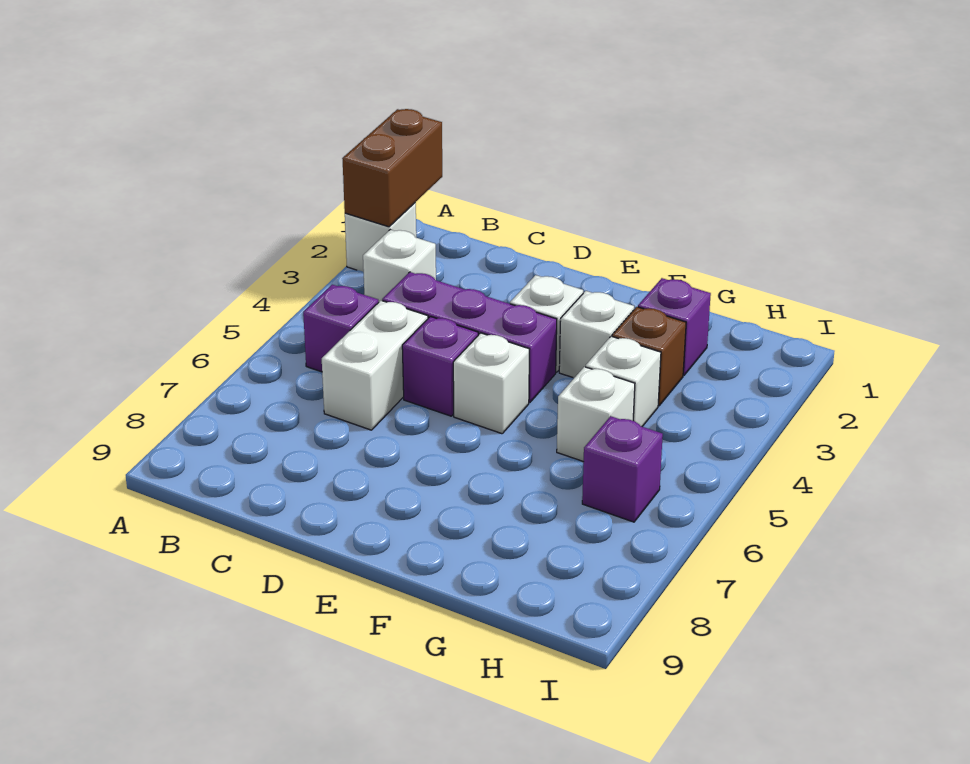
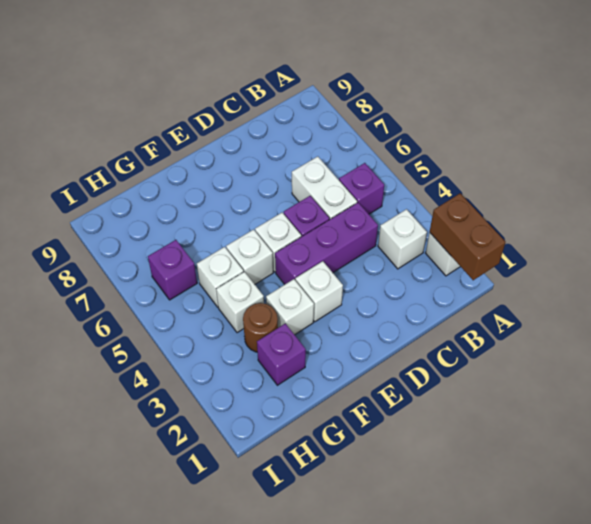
none -> white brick F5 level 1
brown brick G3 level 1 -> brown round brick G3 level 1

